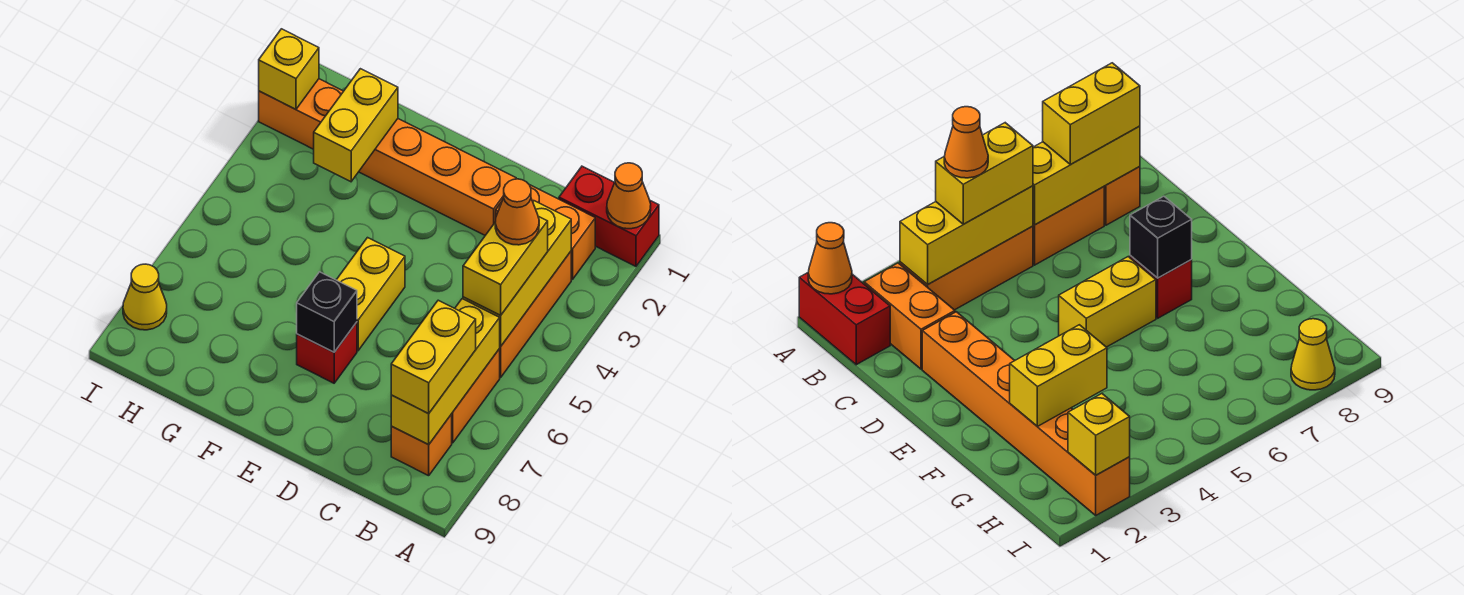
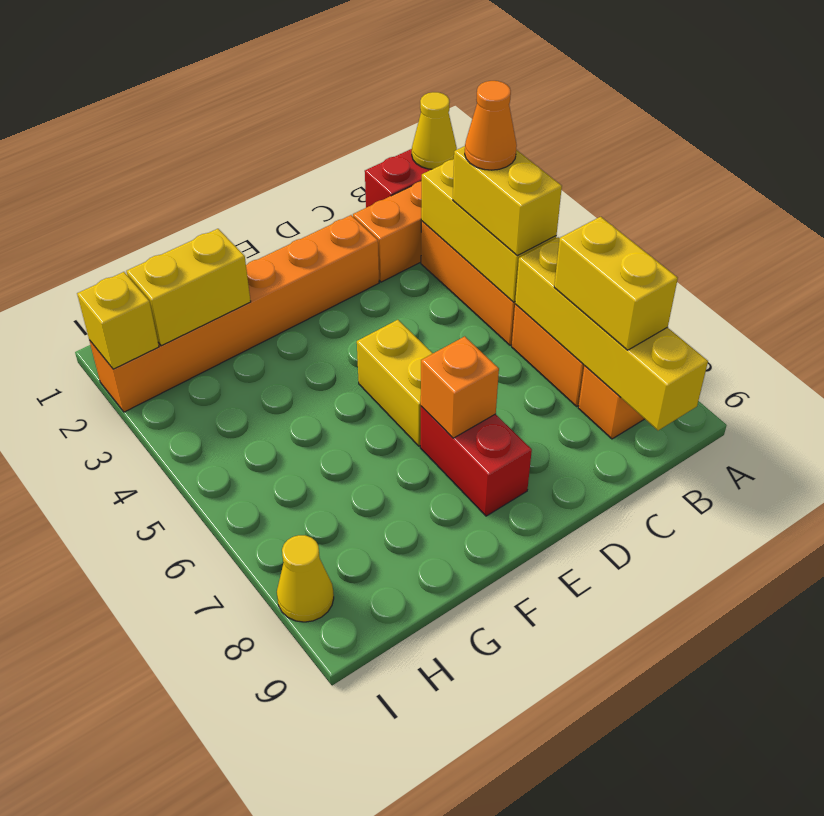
orange cone A1 level 2 -> yellow cone A1 level 2
yellow brick B6:B8 level 2 -> yellow brick B6:B9 level 2
red brick E7 level 1 -> red brick E7:E8 level 1
black brick E7 level 2 -> orange brick E7 level 2
yellow brick G2:G3 level 2 -> yellow brick G2:H2 level 2

